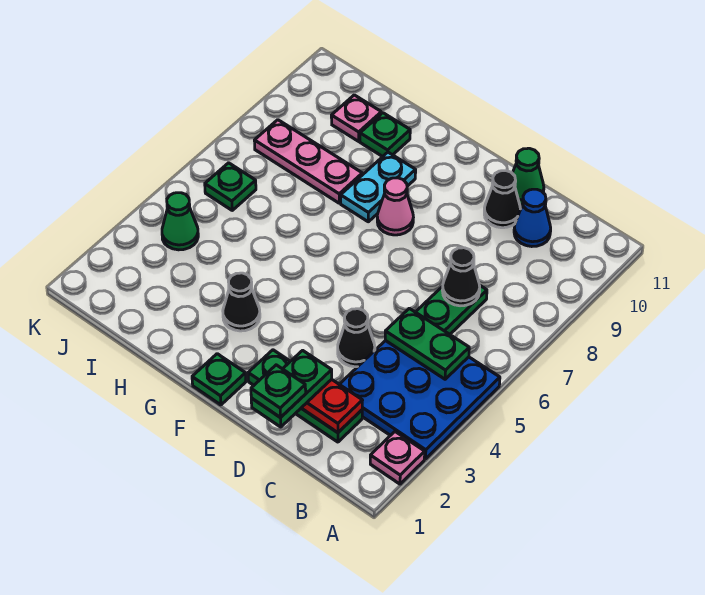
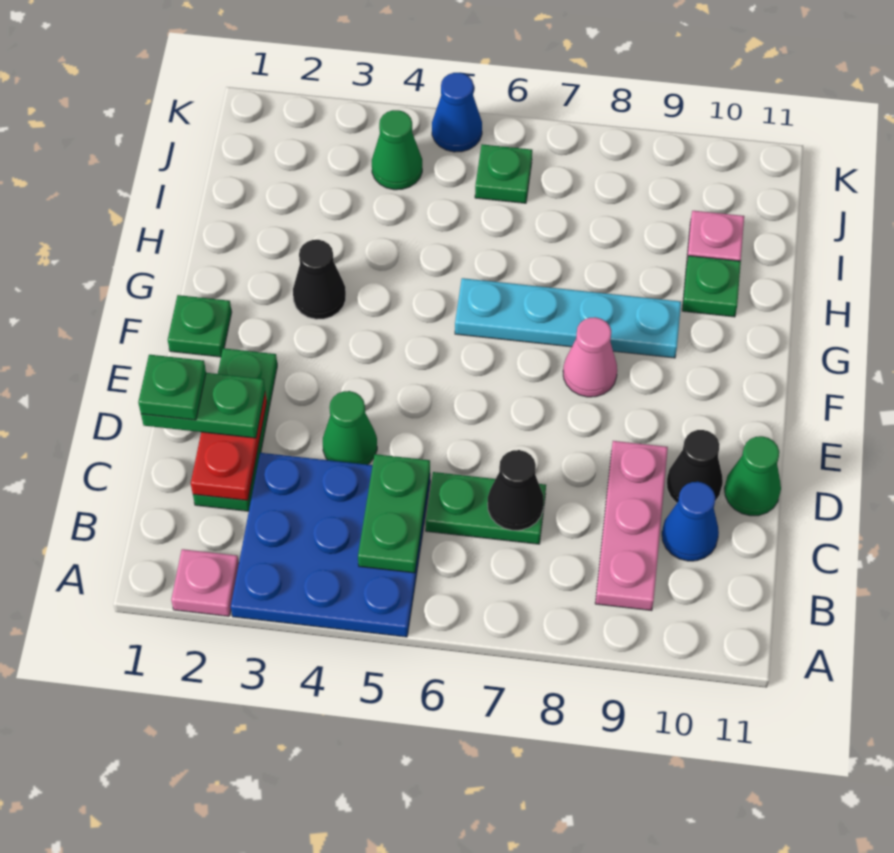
black cone D4 level 1 -> green cone D4 level 1
cyan plate G8:G9 level 1 -> cyan plate G6:G9 level 1
pink plate H8:J8 level 1 -> pink plate B9:D9 level 1
none -> blue cone K5 level 1

